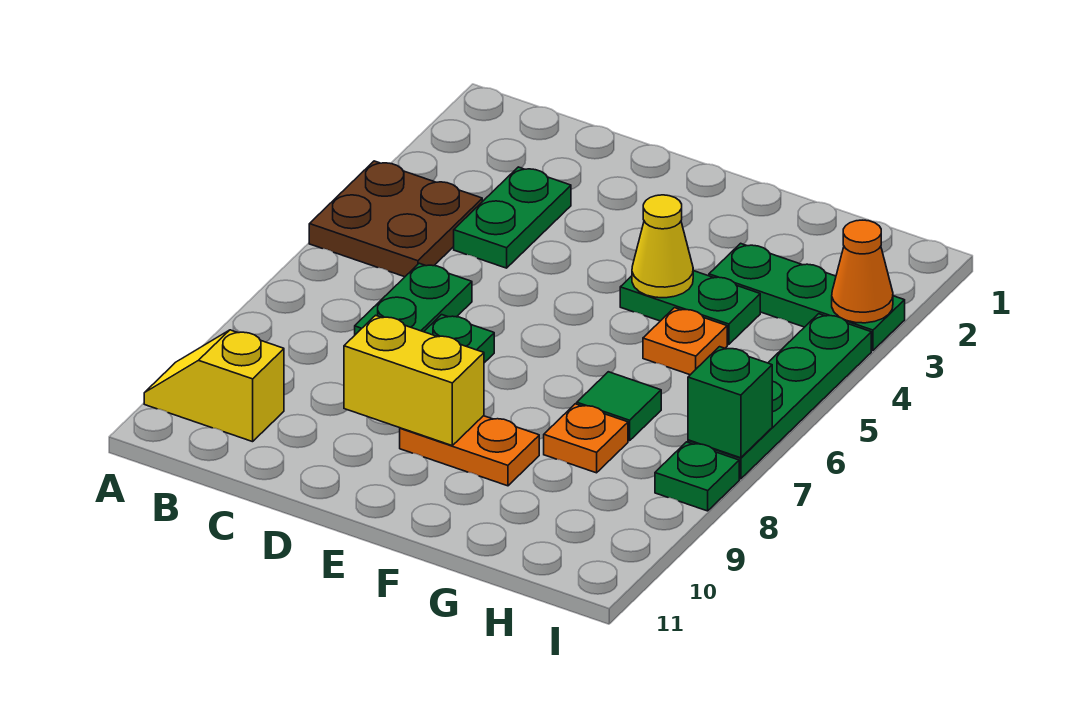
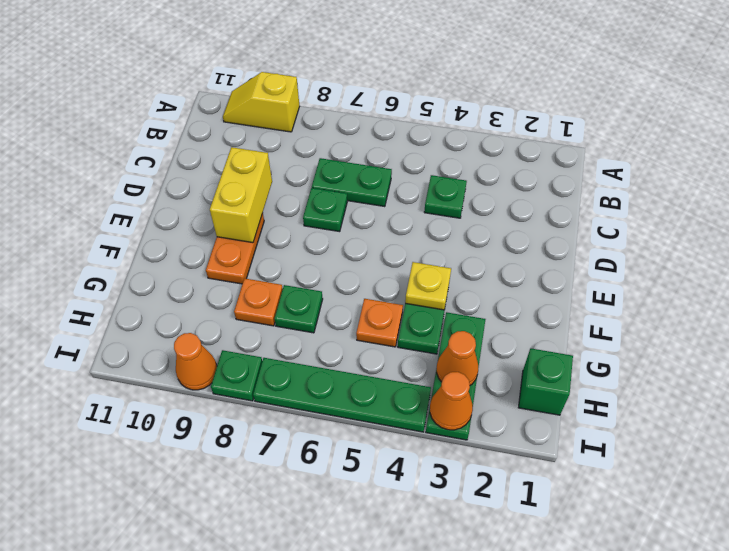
brown plate A4:B5 level 1 -> none
yellow slope A10:B10 level 1 top B -> yellow slope A9:A10 level 1 top 9
green plate C3:C4 level 1 -> green plate C4 level 1
yellow cone F4 level 2 -> yellow plate F4 level 2
green tile G7 level 1 -> green plate G7 level 1
none -> orange cone H3 level 2
green brick I7 level 2 -> green brick H1 level 1
none -> orange cone I9 level 1

